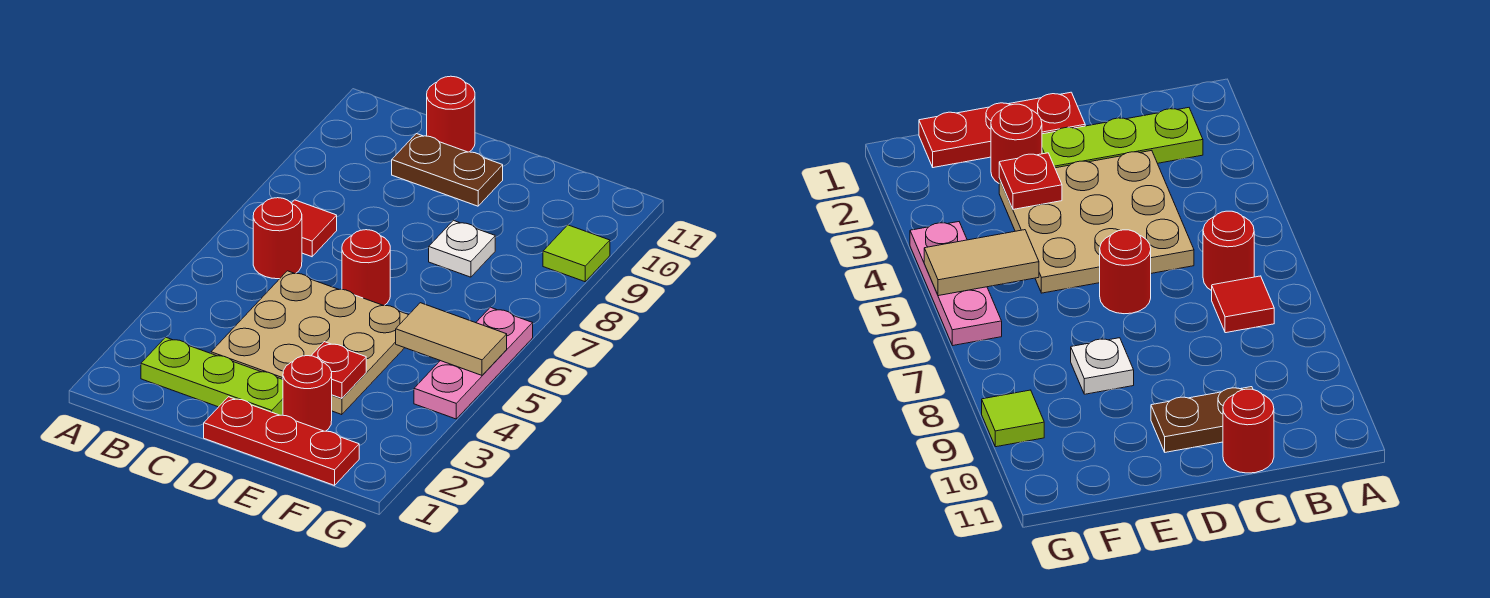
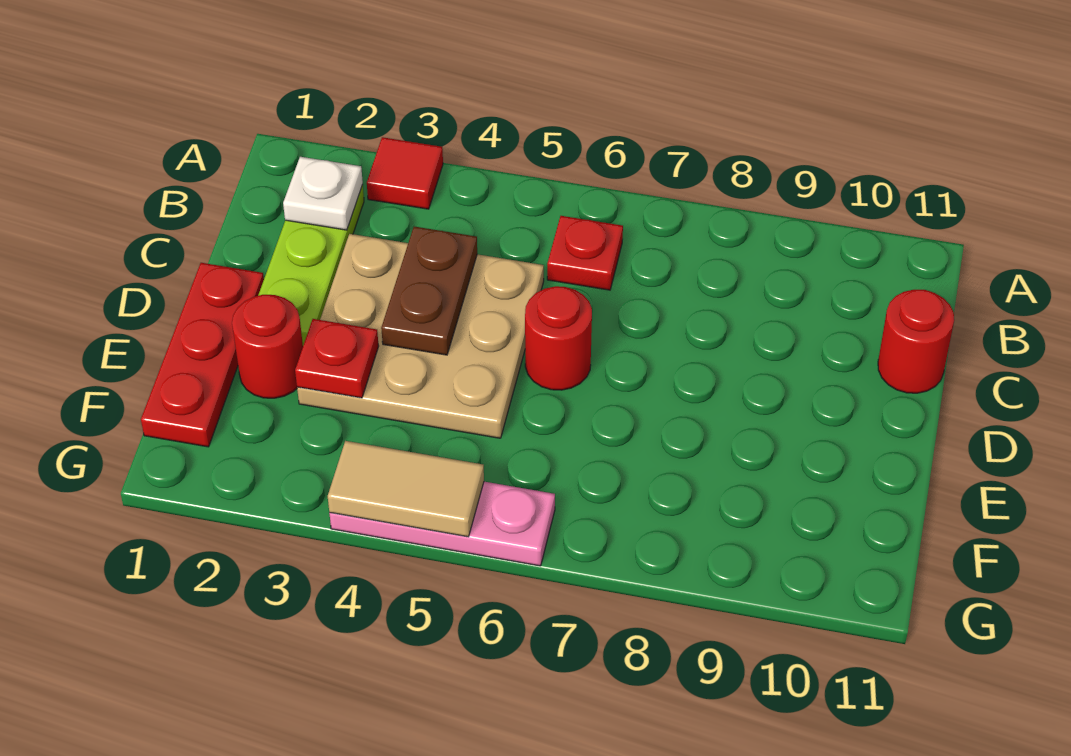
red round brick B6 level 1 -> red plate B6 level 1
red tile B7 level 1 -> red tile A3 level 1
brown plate C10:D10 level 1 -> brown plate C4:D4 level 2
white plate E8 level 1 -> white plate B2 level 2
tan tile F5:G5 level 2 -> tan tile G4:G5 level 2
lime tile G9 level 1 -> none

